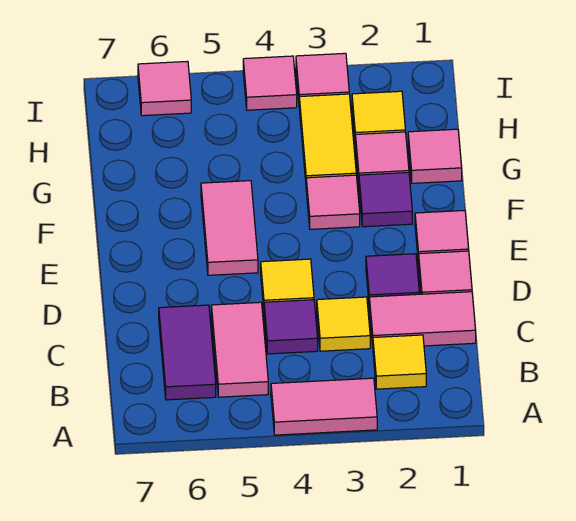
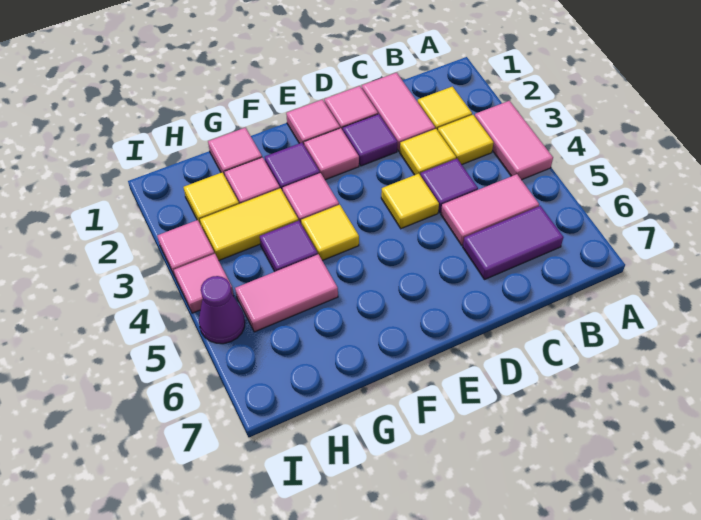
none -> yellow tile B3 level 1
pink tile E5:F5 level 1 -> pink tile G5:H5 level 1
none -> yellow tile F4 level 1
none -> purple tile G4 level 1
none -> purple cone I5 level 1
pink tile I6 level 1 -> pink tile E2 level 1

